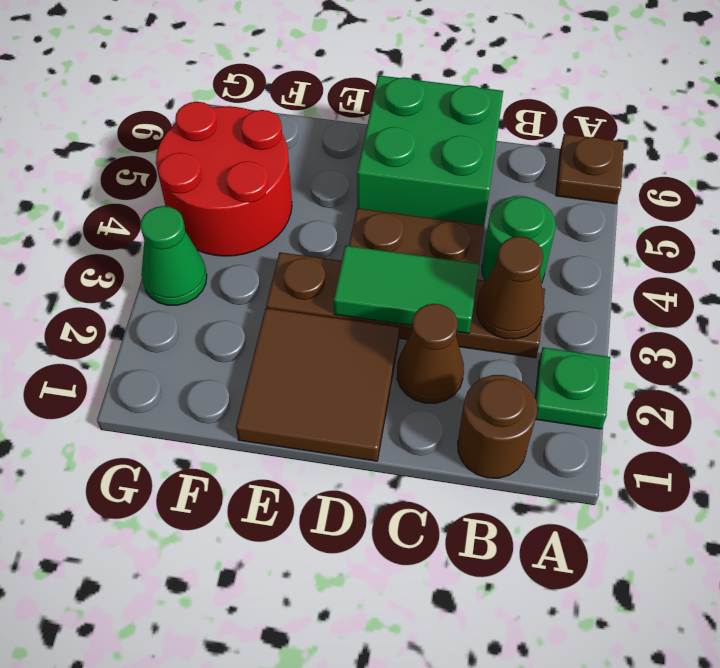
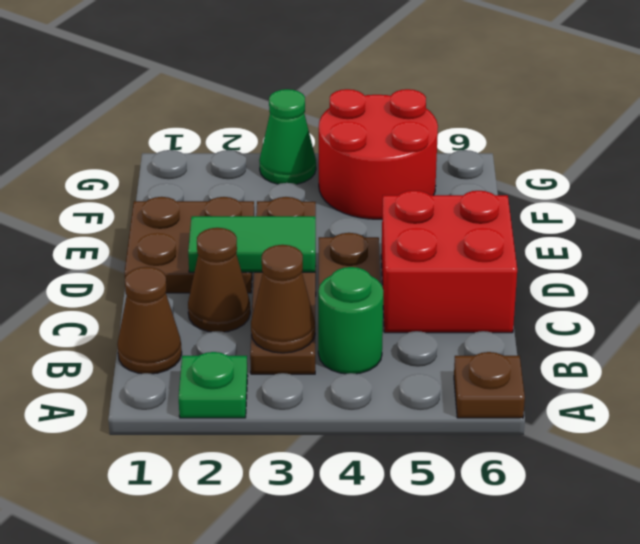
brown round brick B1 level 1 -> brown cone B1 level 1
green tile C3:D3 level 2 -> green tile D2:D3 level 2
green brick C5:D6 level 1 -> red brick C5:D6 level 1
brown tile D1:E2 level 1 -> brown plate D1:E2 level 1

